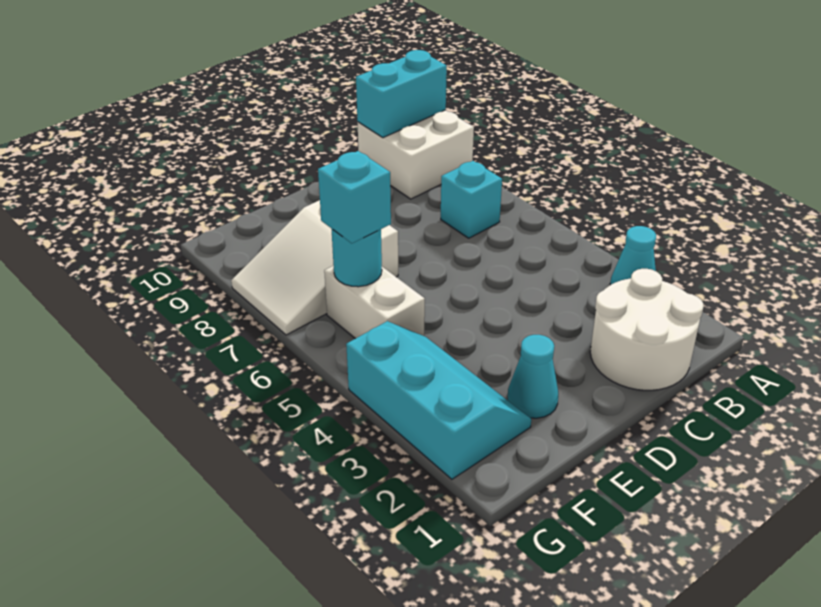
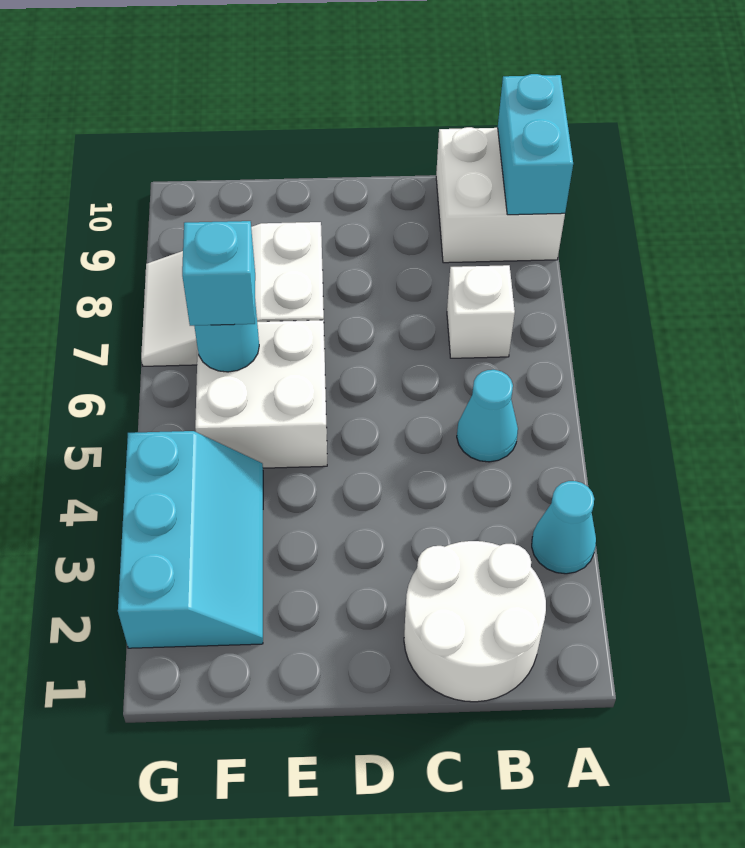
cyan brick A10:B10 level 2 -> cyan brick A9:A10 level 2
cyan brick B7 level 1 -> white brick B7 level 1
cyan cone E2 level 1 -> cyan cone B5 level 1
white brick F5:F6 level 1 -> white brick E5:F6 level 1

